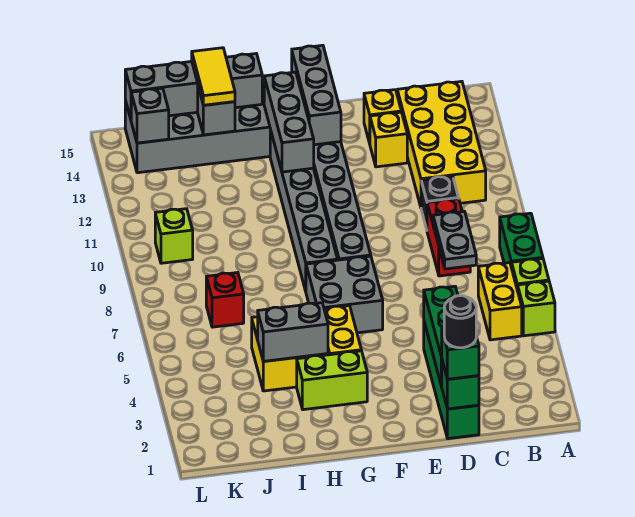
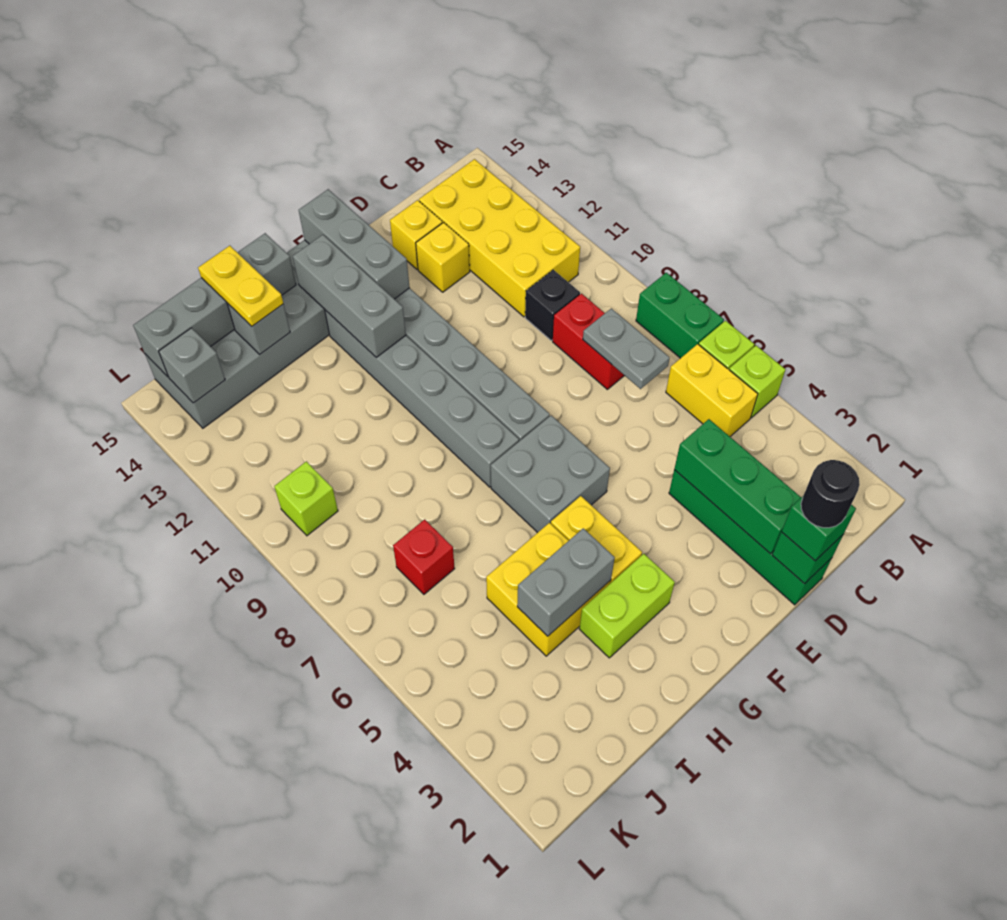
yellow tile I14:I15 level 3 -> yellow plate I14:I15 level 3

